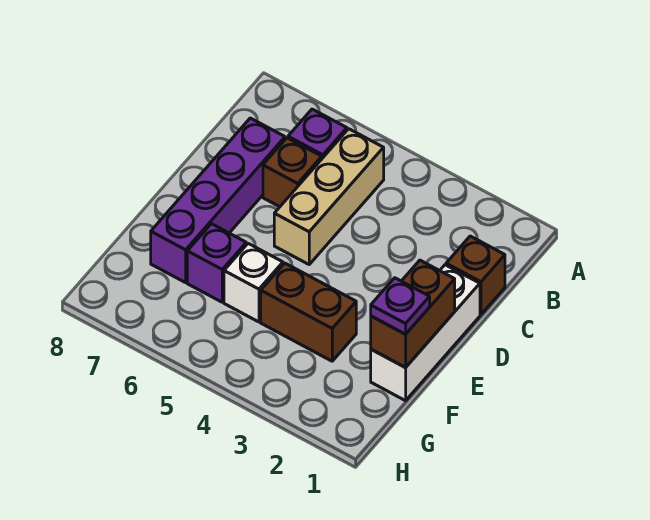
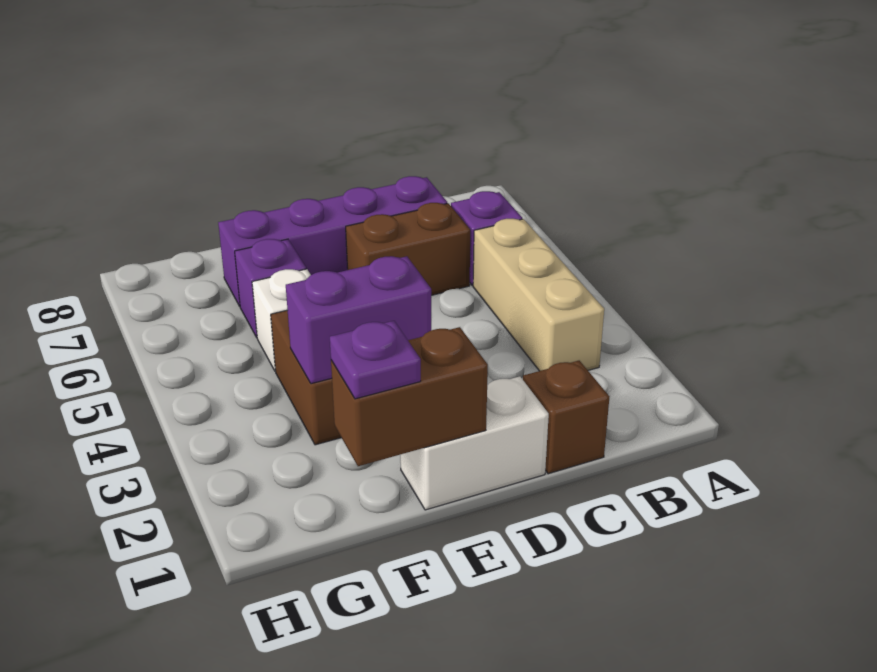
tan brick B5:D5 level 1 -> tan brick B3:B5 level 1
brown brick C6 level 1 -> brown brick C6:D6 level 1
white brick D1:F1 level 1 -> white brick D1:E1 level 1
none -> purple brick E3:F3 level 2

